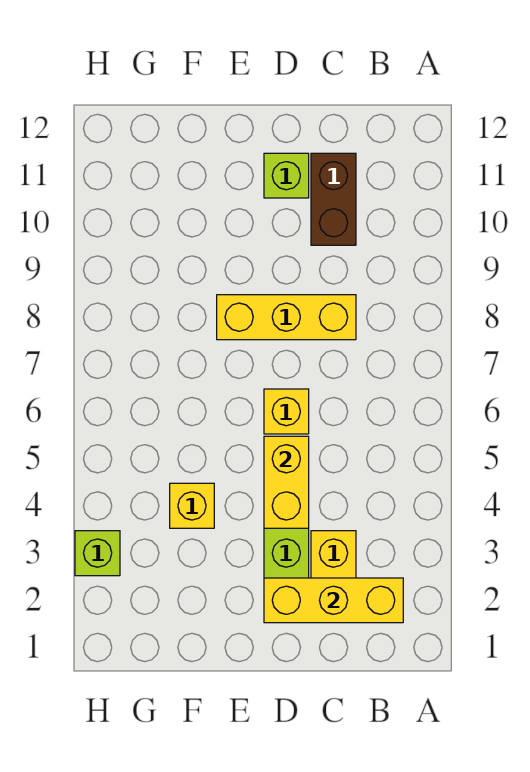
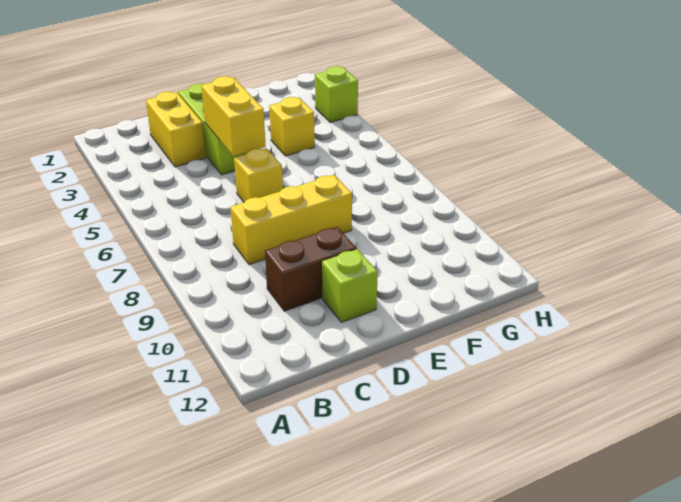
yellow brick B2:D2 level 2 -> none
brown brick C10:C11 level 1 -> brown brick C10:D10 level 1

